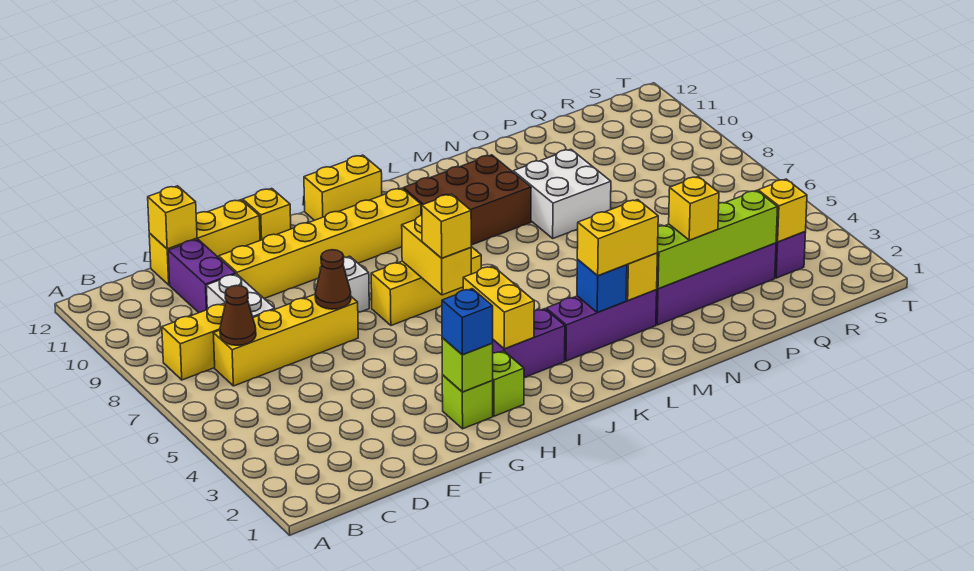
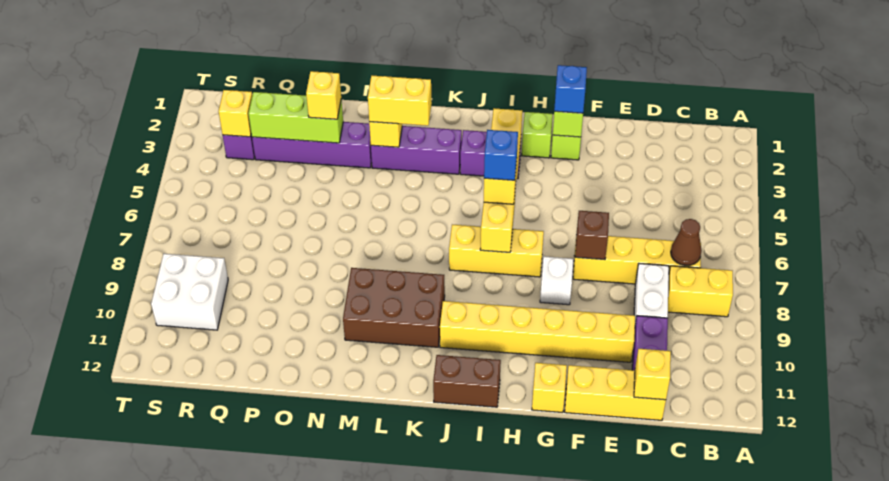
brown cone F7 level 2 -> brown brick F7 level 2
yellow brick I12:J12 level 1 -> brown brick I12:J12 level 1
blue brick L3 level 2 -> blue brick I6 level 4
lime brick N3:Q3 level 2 -> lime brick O3:Q3 level 2
white brick N8:O9 level 1 -> white brick R9:S10 level 1

